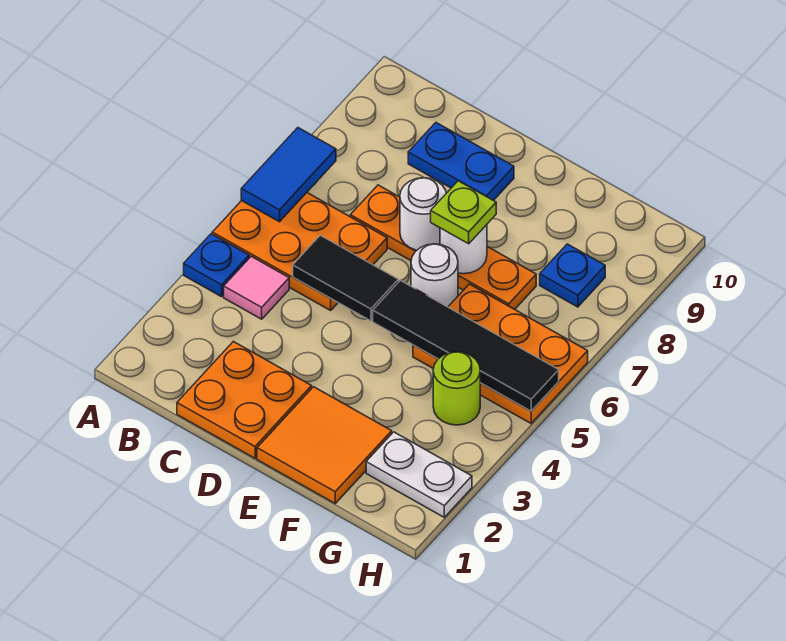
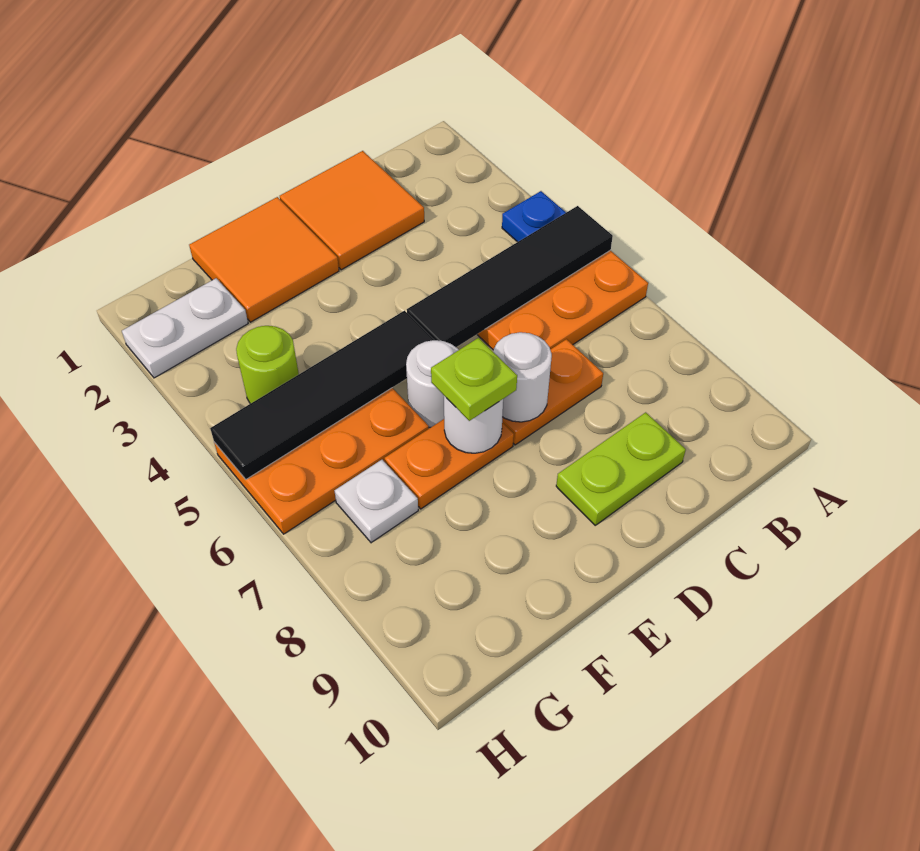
blue tile A6:A7 level 2 -> none
pink tile B4 level 1 -> none
orange plate C1:D2 level 1 -> orange tile C1:D2 level 1
black tile C5:D5 level 2 -> black tile A5:D5 level 2
blue plate C9:D9 level 1 -> lime plate C9:D9 level 1
none -> white plate G7 level 1
blue plate G8 level 1 -> none

